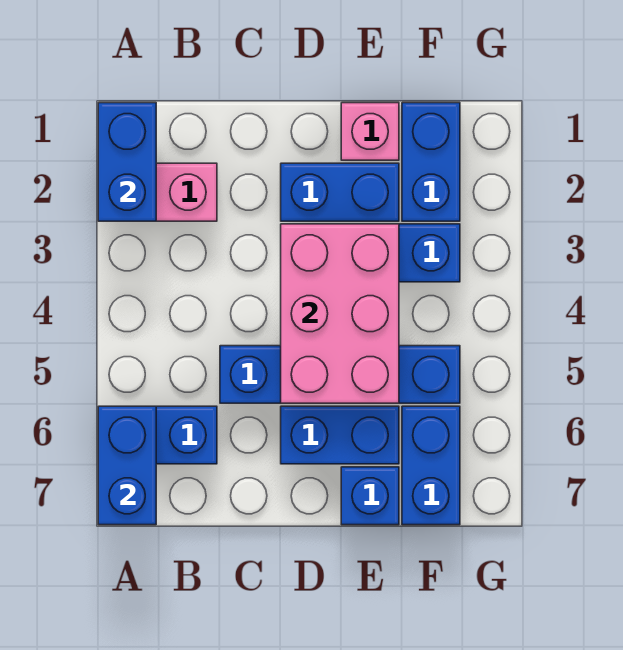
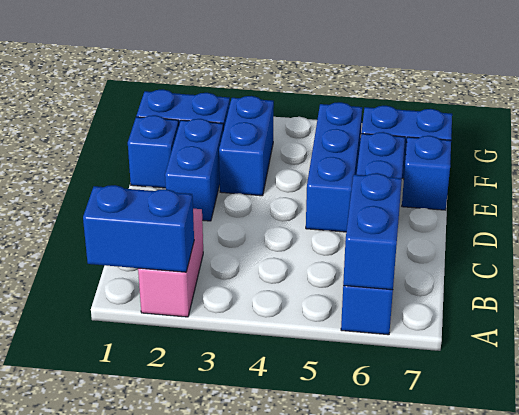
blue brick A6:A7 level 2 -> blue brick A6:B6 level 2
blue brick C5:F5 level 1 -> blue brick D5:F5 level 1
pink brick D3:E5 level 2 -> none
pink brick E1 level 1 -> blue brick E1 level 1

